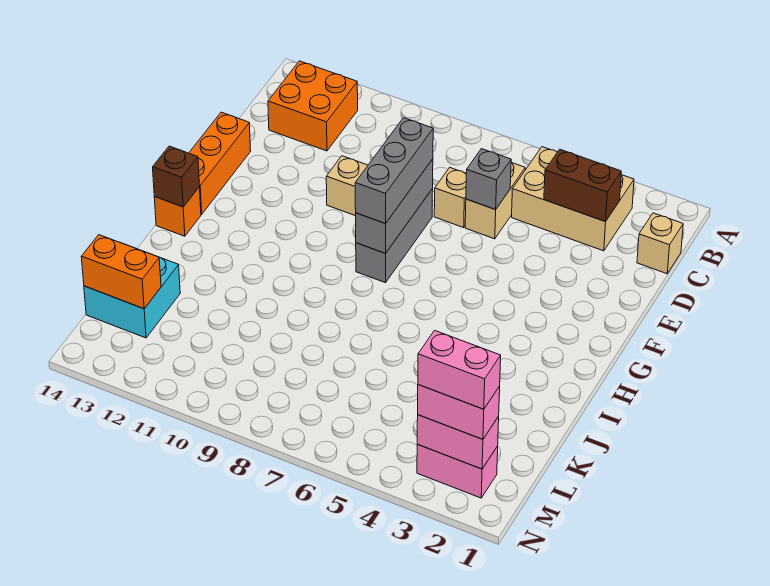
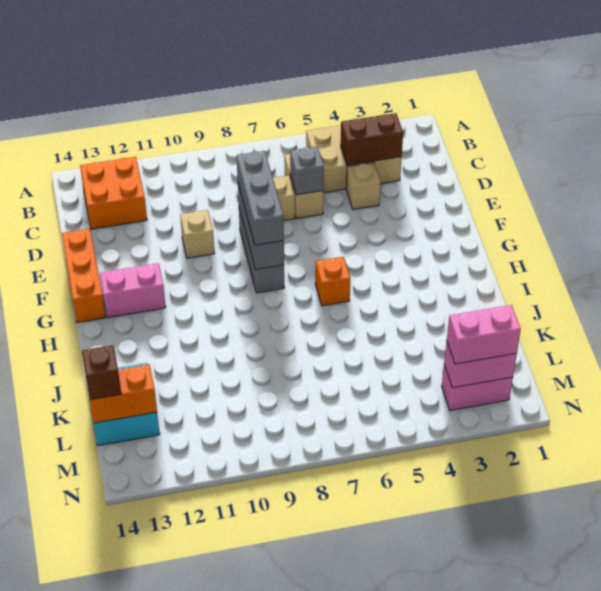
tan brick C1 level 1 -> tan brick D4 level 1
orange brick H14 level 1 -> orange brick H6 level 1
brown brick H14 level 2 -> brown brick L14 level 3
pink brick M2:M3 level 4 -> pink brick G12:G13 level 1

